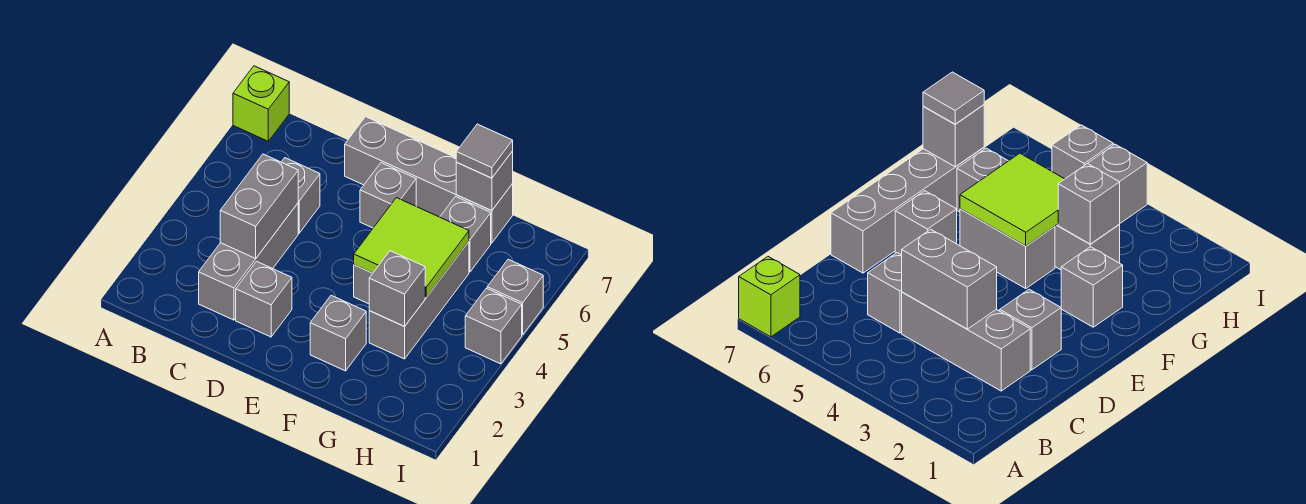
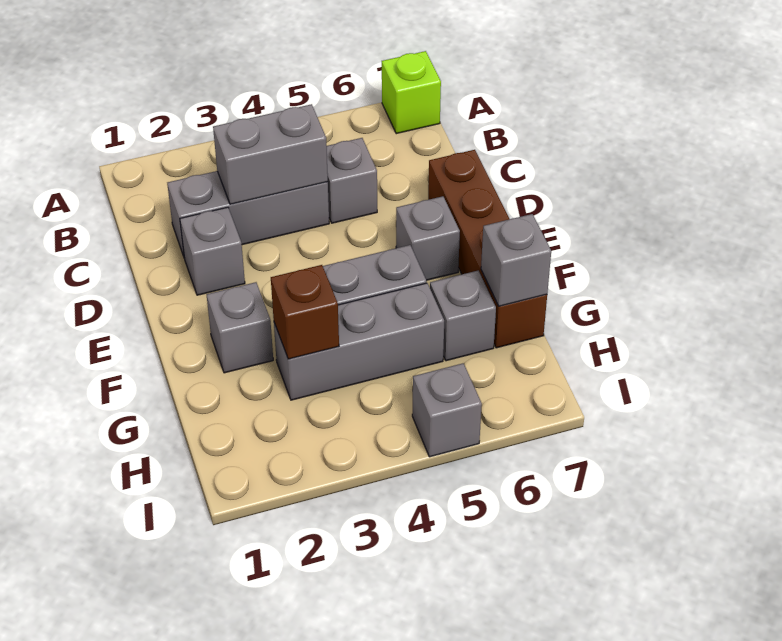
grey brick D7:G7 level 1 -> brown brick D7:G7 level 1
lime tile F4:G5 level 2 -> none
grey brick G3 level 2 -> brown brick G3 level 2
grey tile G7 level 3 -> none
grey brick I4 level 1 -> none

